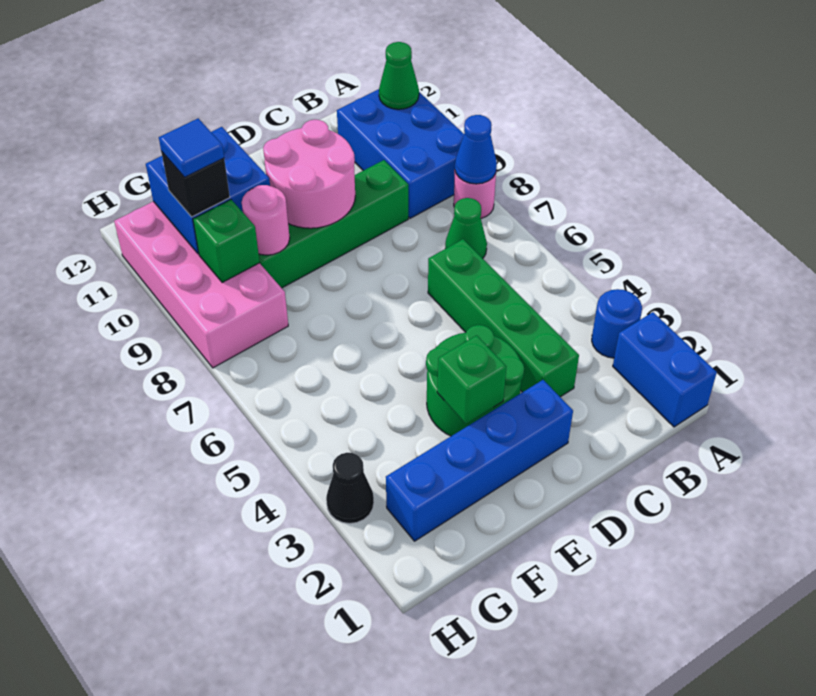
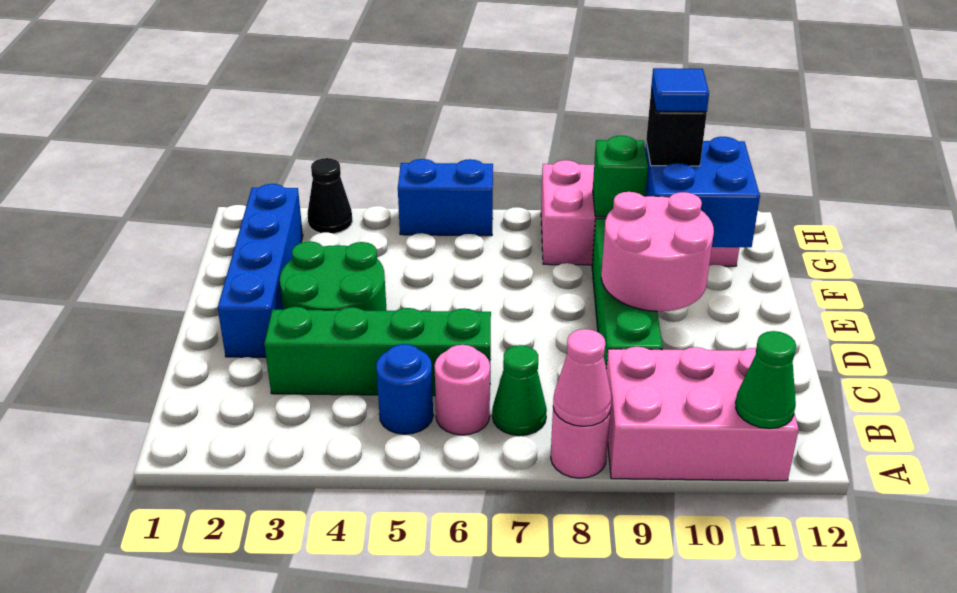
blue brick A1:A2 level 1 -> blue brick H5:H6 level 1
blue round brick A3 level 1 -> blue round brick B5 level 1
blue cone A8 level 2 -> pink cone A8 level 2
blue brick A9:B11 level 1 -> pink brick A9:B11 level 1
green brick E3 level 2 -> none
pink round brick F9 level 2 -> pink round brick B6 level 1

